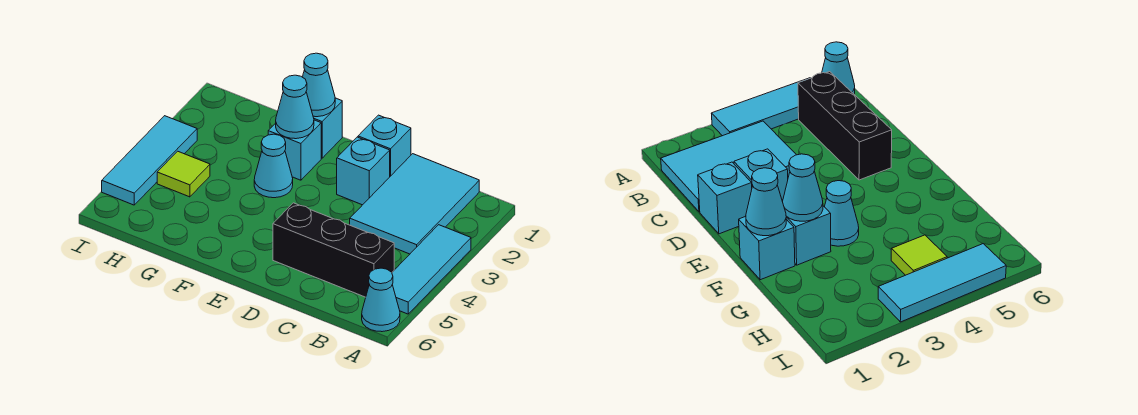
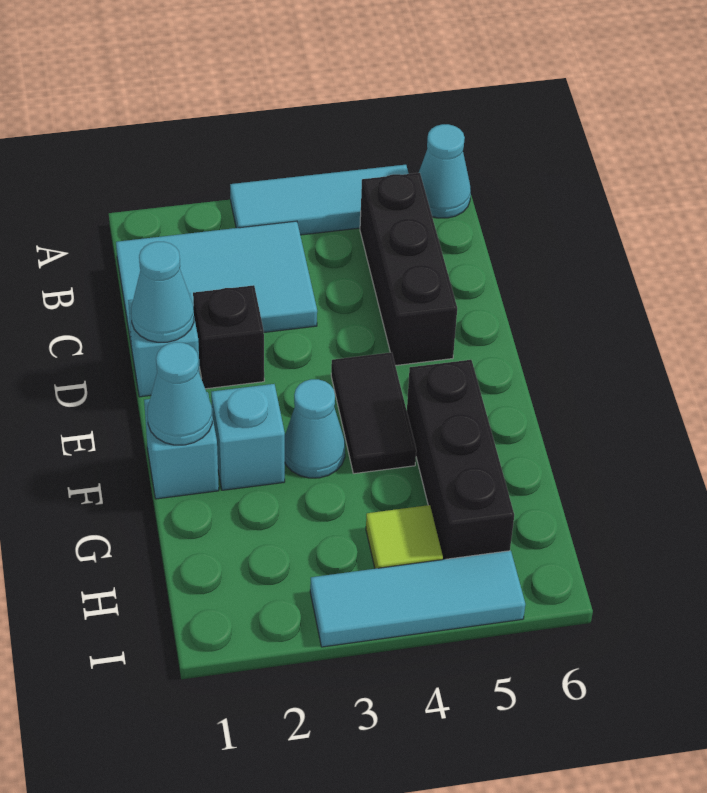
cyan brick D2 level 1 -> black brick D2 level 1
none -> black tile E4:F4 level 1
cyan cone F2 level 2 -> cyan cone D1 level 2
none -> black brick F5:H5 level 1

